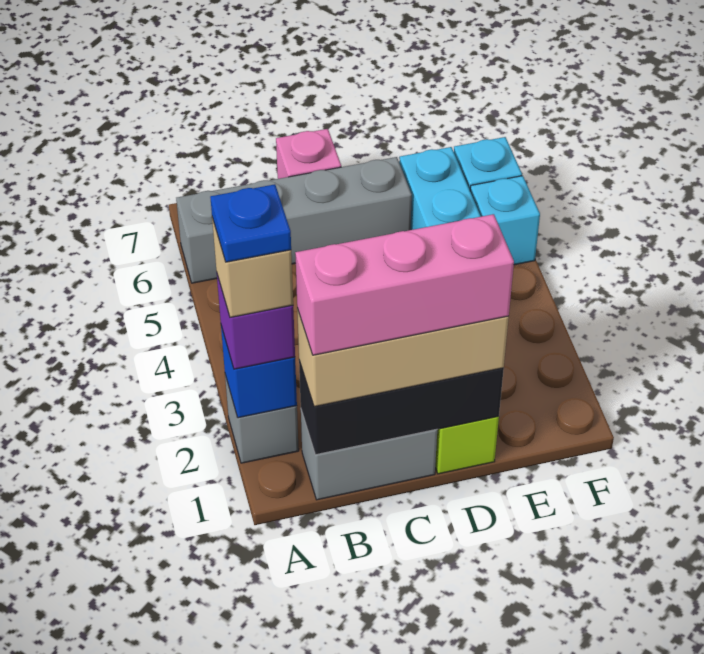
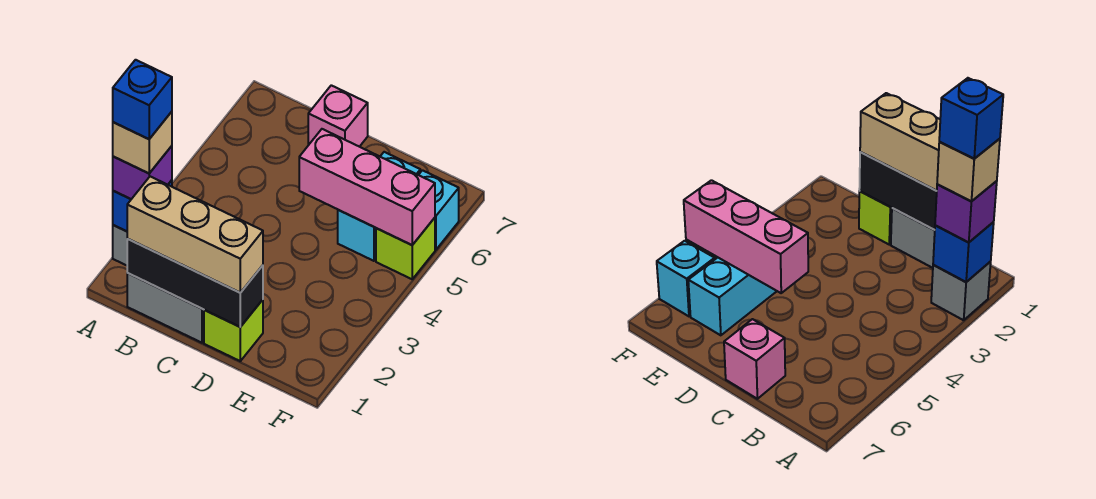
blue plate A2 level 5 -> blue brick A2 level 5
grey brick A6:D6 level 1 -> none
pink brick B1:D1 level 4 -> pink brick D5:F5 level 2
cyan brick F5 level 1 -> lime brick F5 level 1

